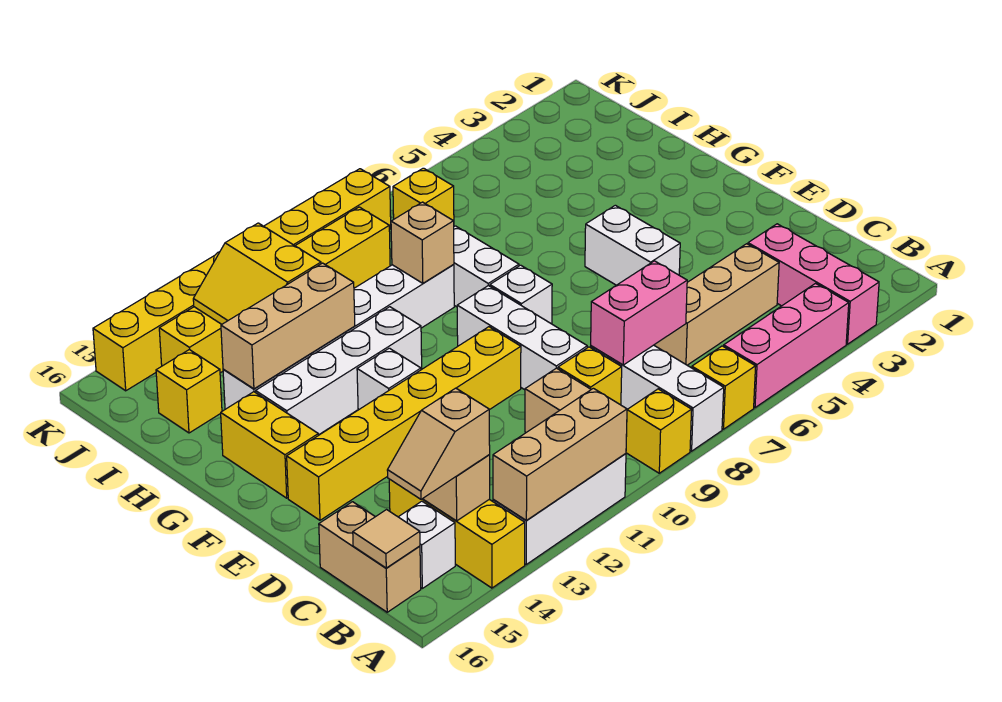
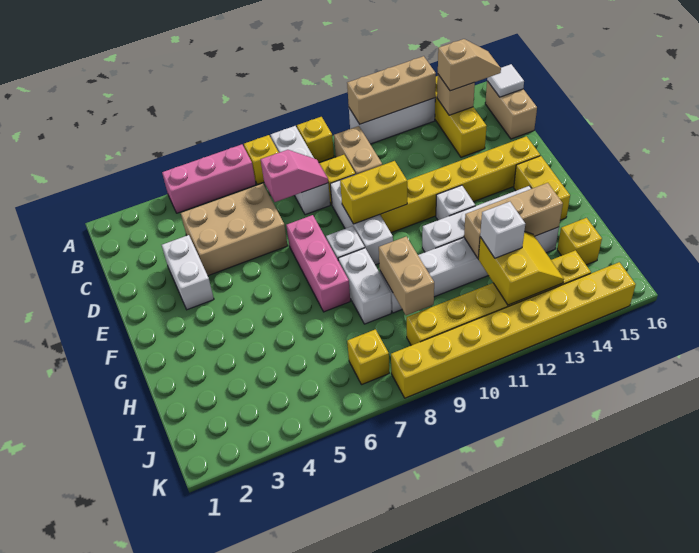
pink brick A3:C3 level 1 -> pink brick E7:G7 level 1
white brick B15 level 1 -> white brick I12 level 3
tan tile B16 level 2 -> white tile B16 level 2
tan brick C4:C6 level 1 -> tan brick C4:D6 level 1
pink brick C7:C8 level 2 -> pink slope C7:C8 level 2 top 7
white brick E5:F5 level 1 -> white brick D3:E3 level 1
none -> yellow brick E9:E10 level 2
tan brick H9 level 2 -> tan brick H9:I9 level 2

